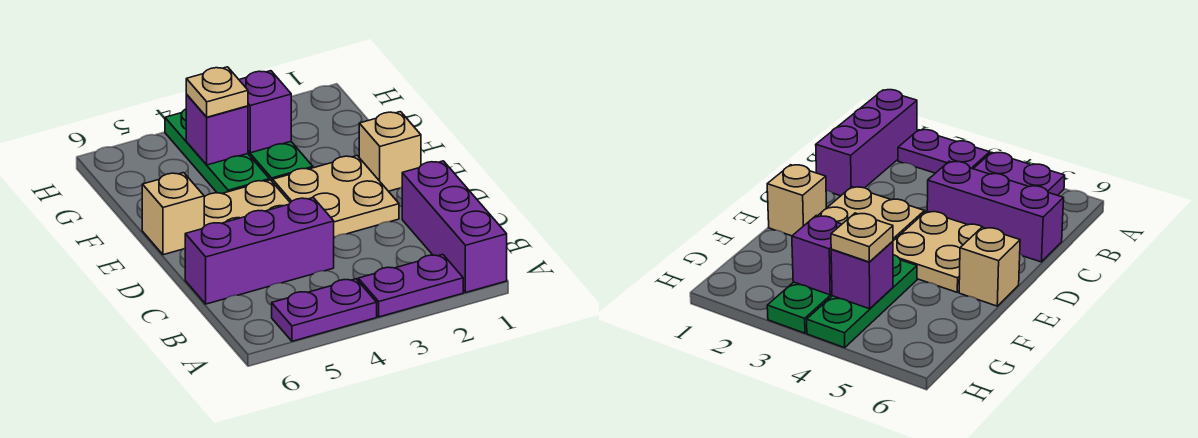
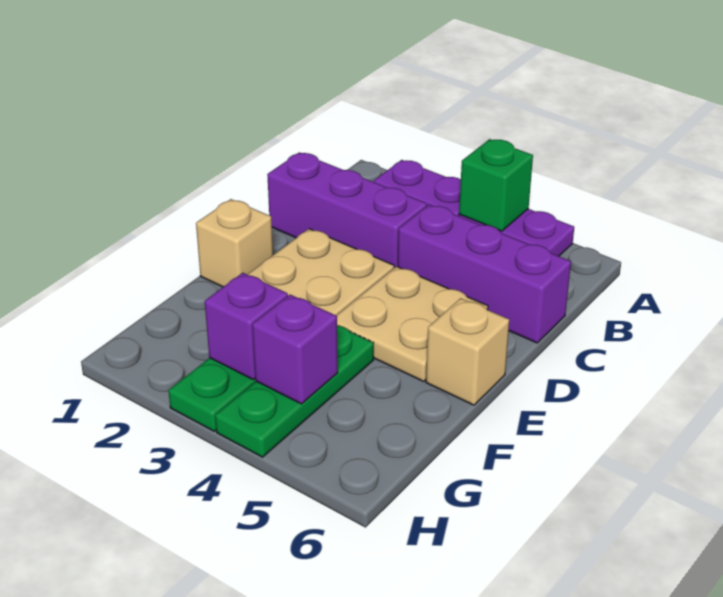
purple brick A1:C1 level 1 -> purple brick C1:C3 level 1
none -> green brick A4 level 2
tan plate G4 level 3 -> none

